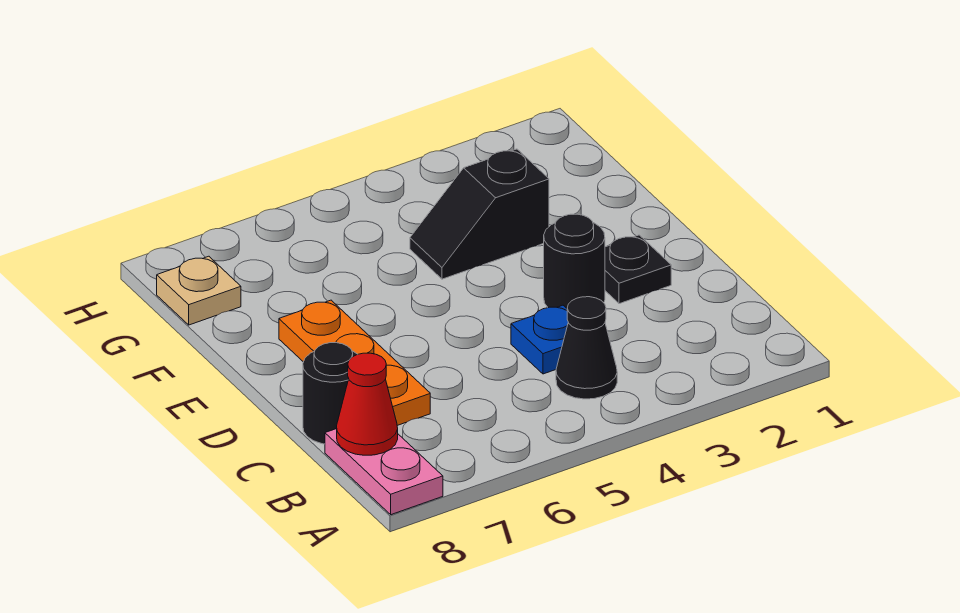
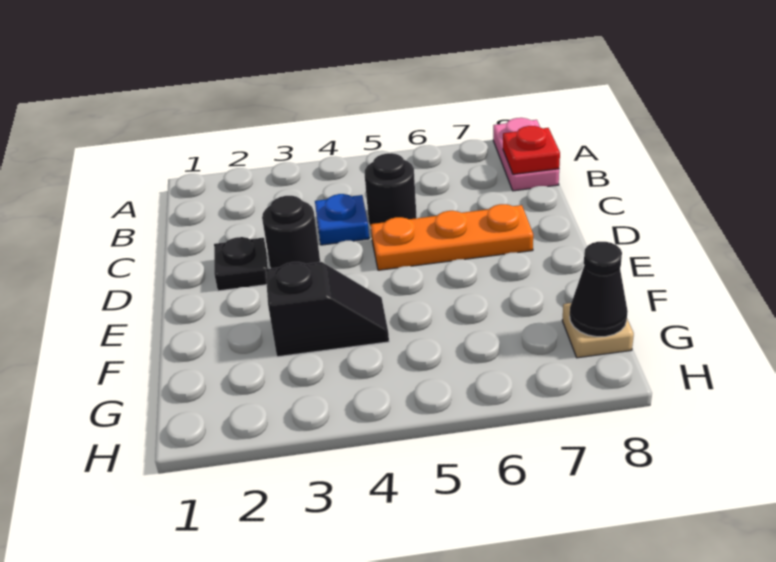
black cone B4 level 1 -> black cone G8 level 2
red cone B8 level 2 -> red plate B8 level 2
orange plate C7:E7 level 1 -> orange plate D5:D7 level 1
black round brick C8 level 1 -> black round brick C5 level 1

